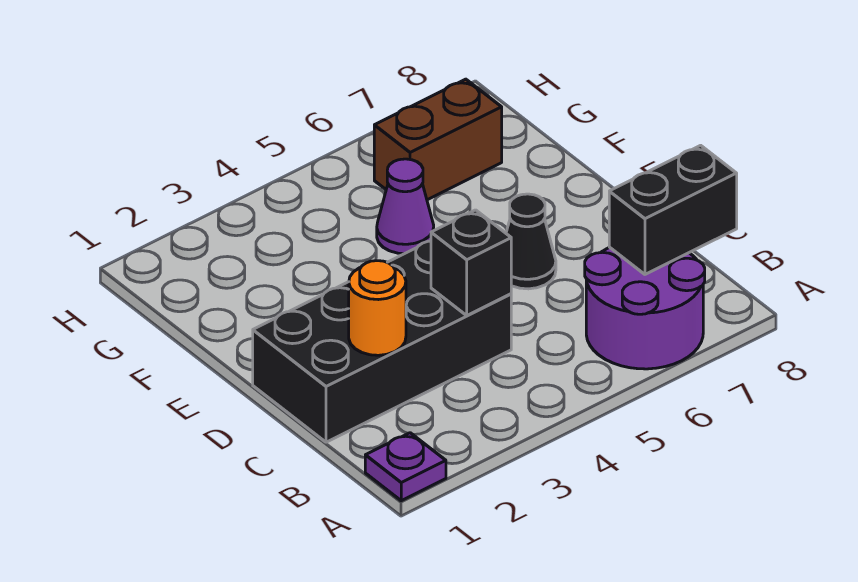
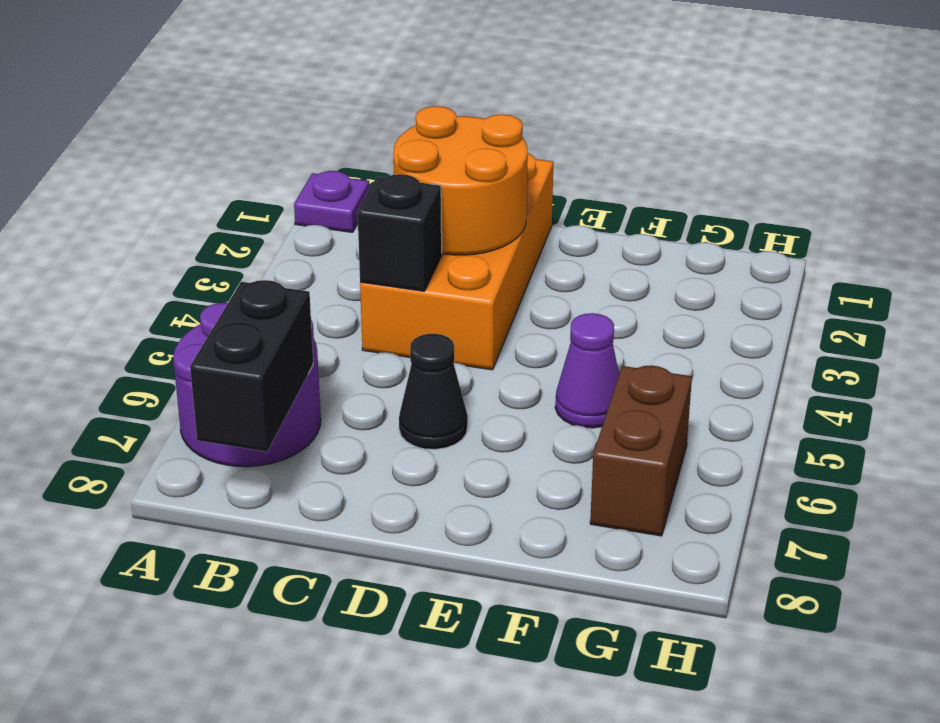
black brick C1:D4 level 1 -> orange brick C1:D4 level 1
orange round brick C2 level 2 -> orange round brick C2:D3 level 2

